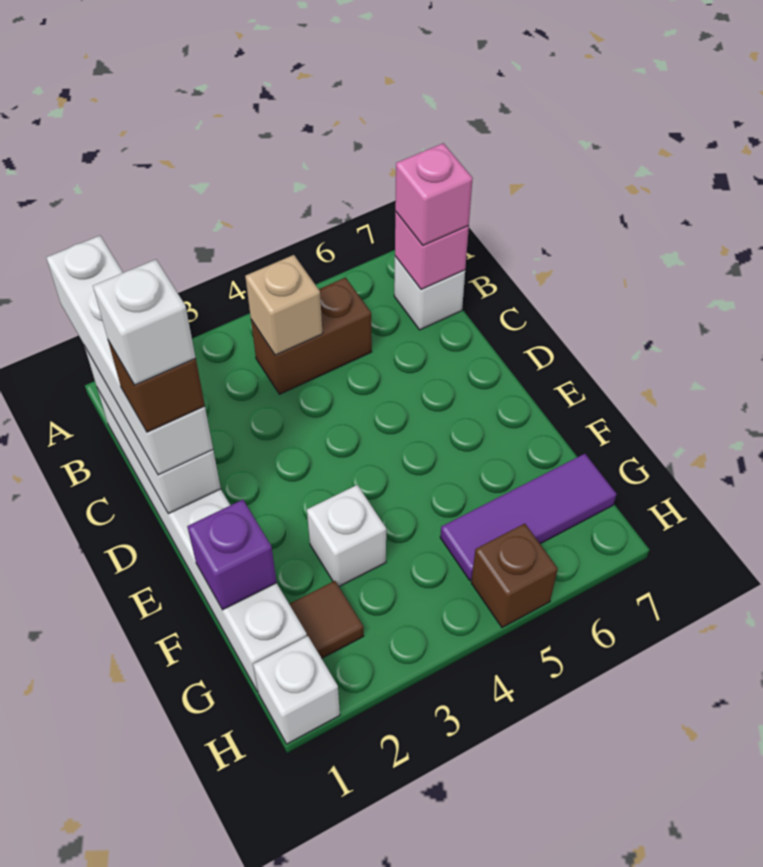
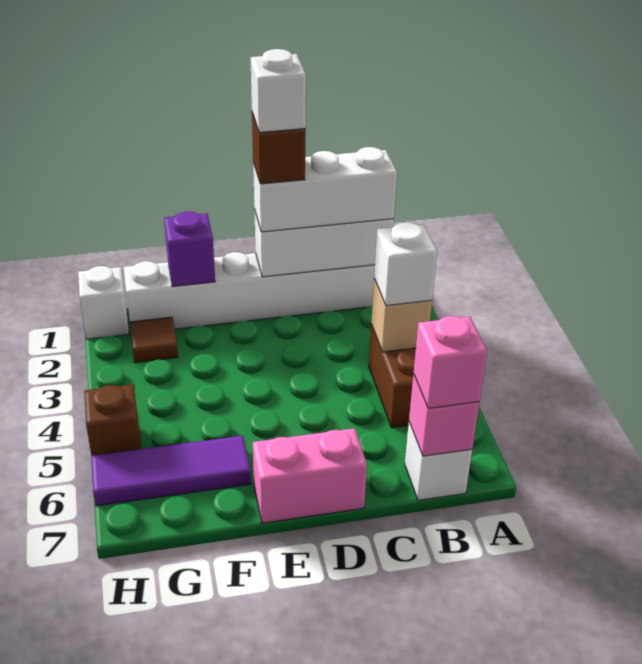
white brick A1:D1 level 3 -> white brick B1:D1 level 3
none -> pink brick D7:E7 level 1
white brick F3 level 1 -> white brick B4 level 3
purple tile G5:G7 level 1 -> purple tile F6:H6 level 1

